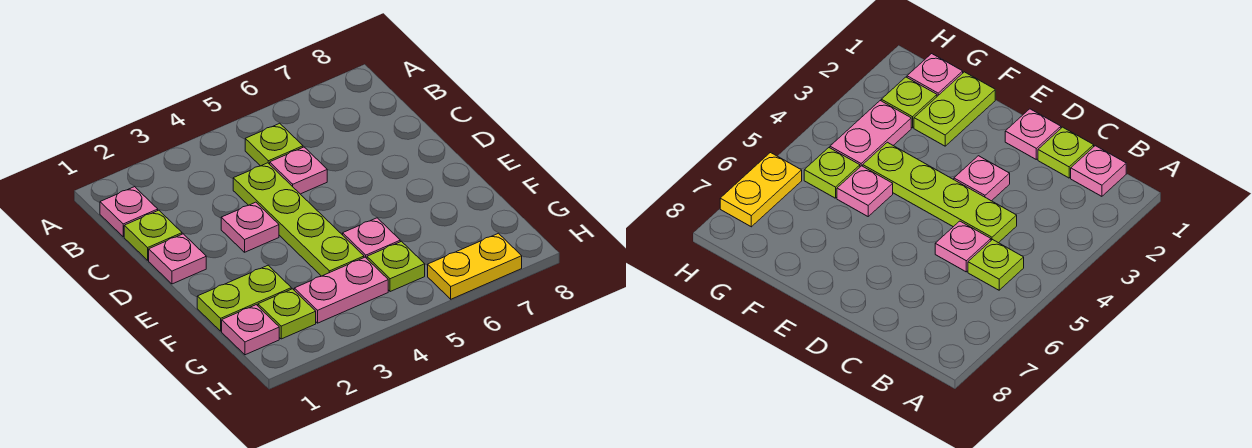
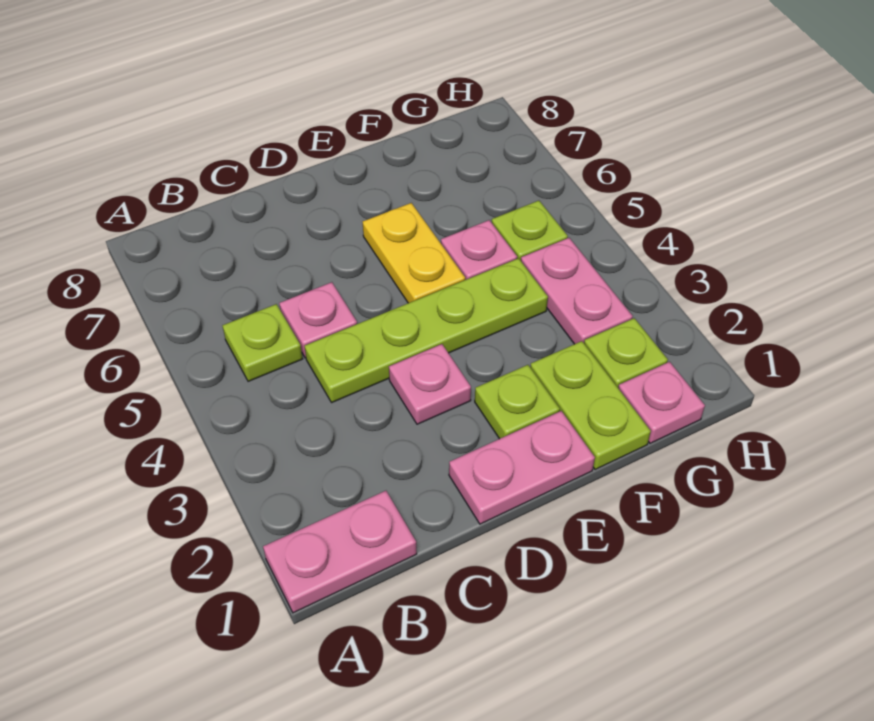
pink plate B1 level 1 -> pink plate A1:B1 level 1
lime plate C1 level 1 -> lime plate E2 level 1
pink plate D1 level 1 -> pink plate D1:E1 level 1
yellow plate H6:H7 level 1 -> yellow plate E5:E6 level 1

